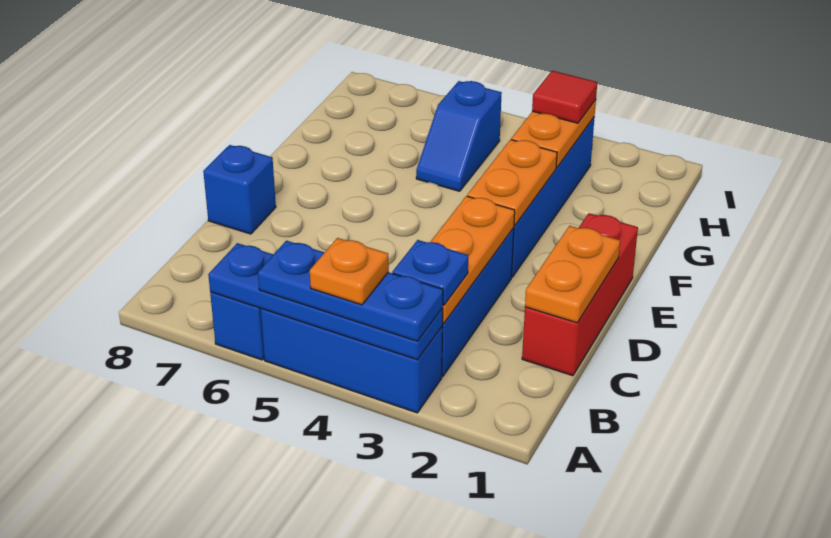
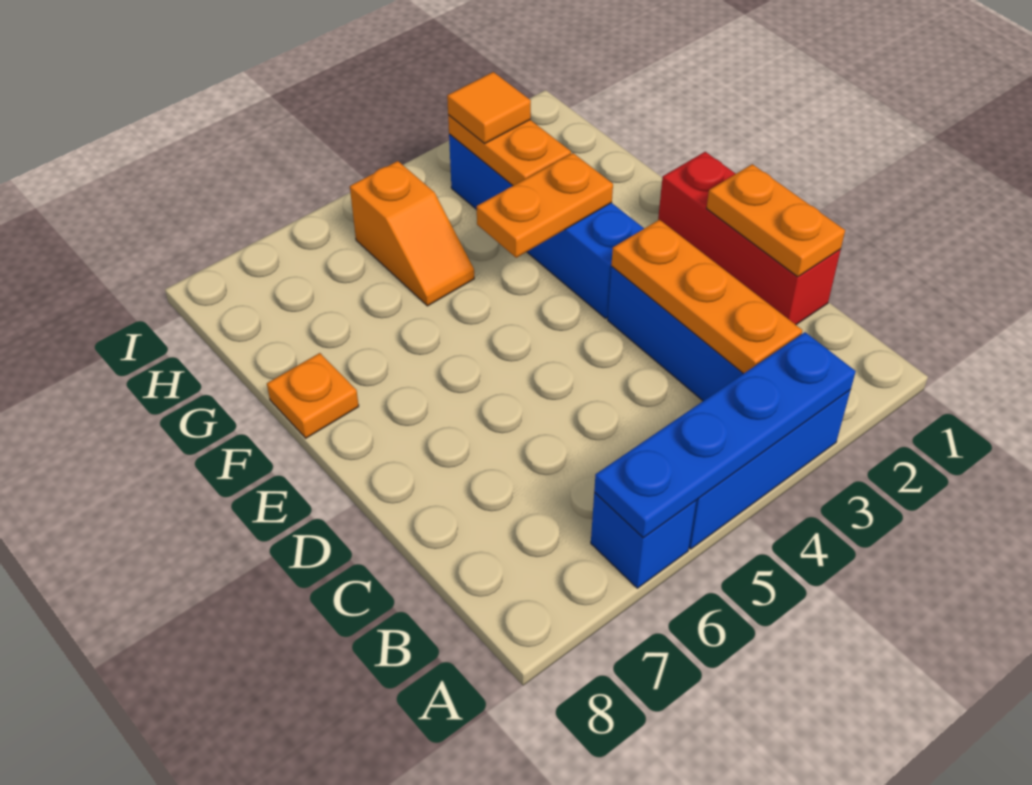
blue plate A3:A5 level 3 -> none
orange plate A4 level 4 -> orange plate F8 level 1
blue plate B3 level 3 -> none
blue brick D8 level 1 -> none
orange plate E3:F3 level 2 -> orange plate F3:F4 level 2
blue slope G5:H5 level 1 top H -> orange slope G5:H5 level 1 top H
red tile H3 level 3 -> orange tile H3 level 3

